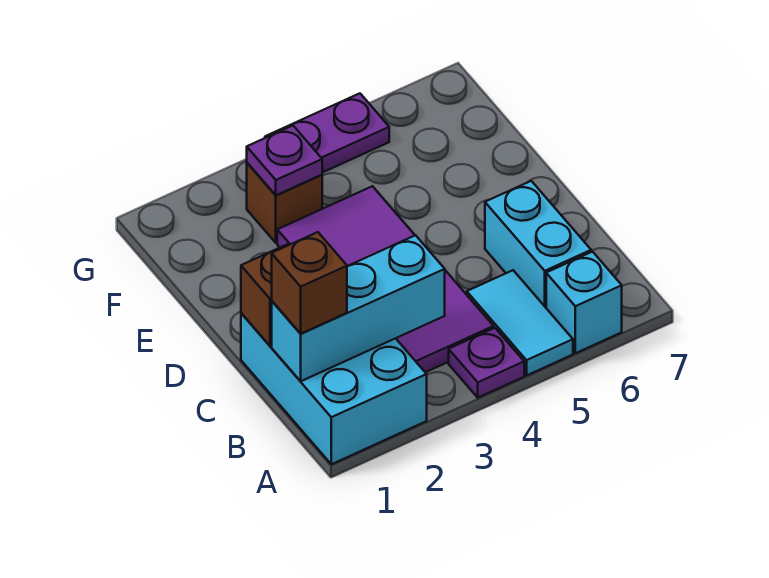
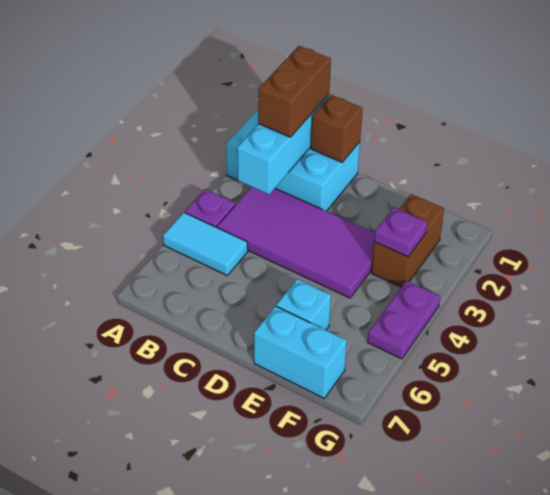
cyan brick A6 level 1 -> cyan brick E6 level 1
brown brick B1 level 3 -> brown brick B1:B2 level 3
cyan brick B6:C6 level 1 -> cyan brick E7:F7 level 1
brown brick F3 level 1 -> brown brick F2:F3 level 1

